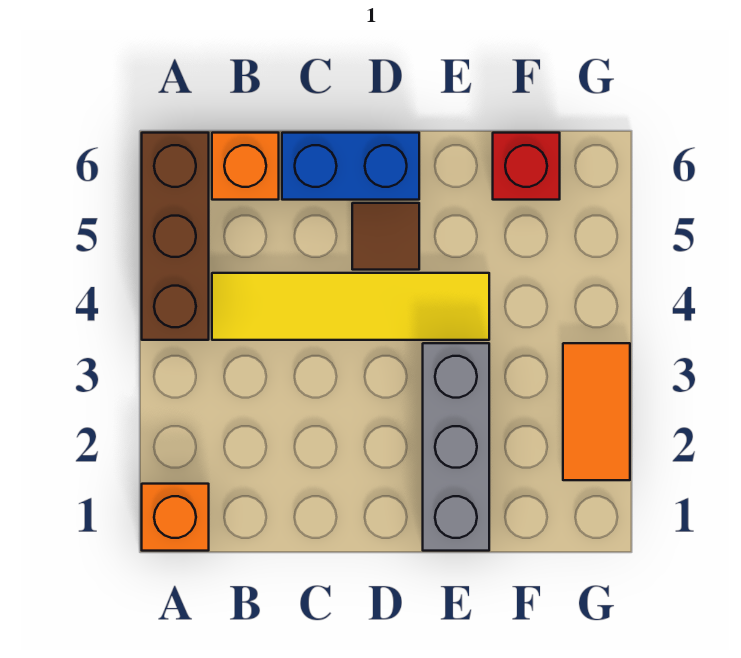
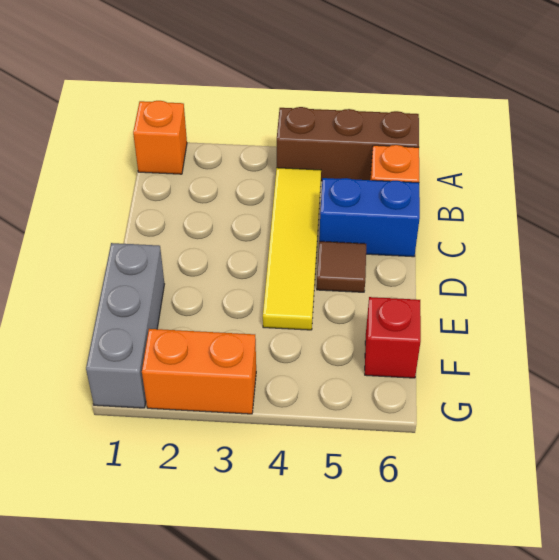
blue brick C6:D6 level 1 -> blue brick C5:C6 level 1
grey brick E1:E3 level 1 -> grey brick E1:G1 level 1
orange tile G2:G3 level 1 -> orange brick G2:G3 level 1

